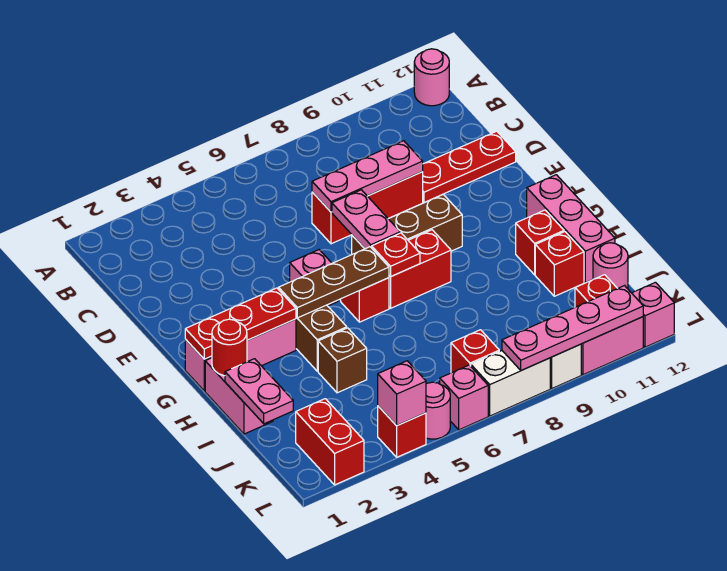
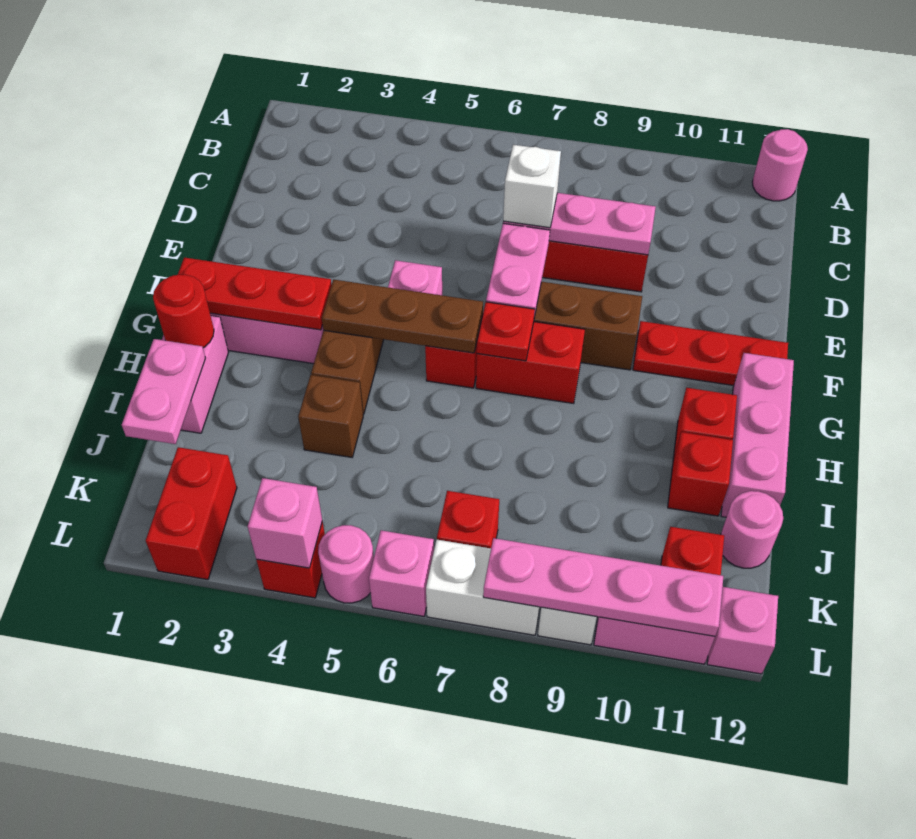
none -> white brick D7 level 3
red plate D10:D12 level 1 -> red plate F10:F12 level 1

